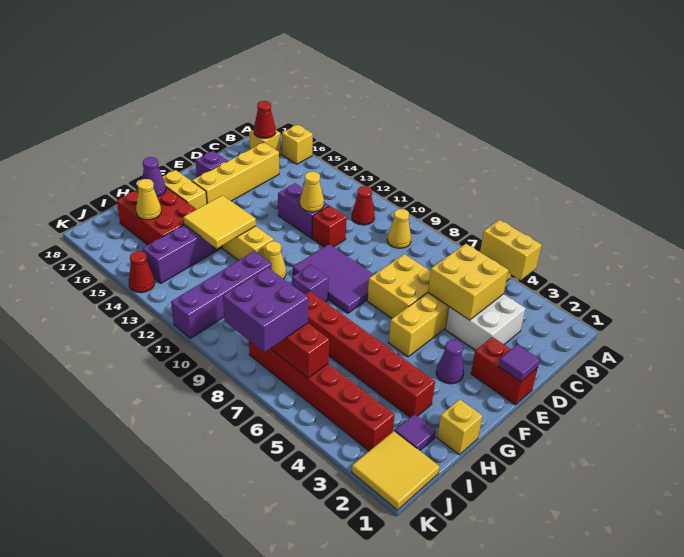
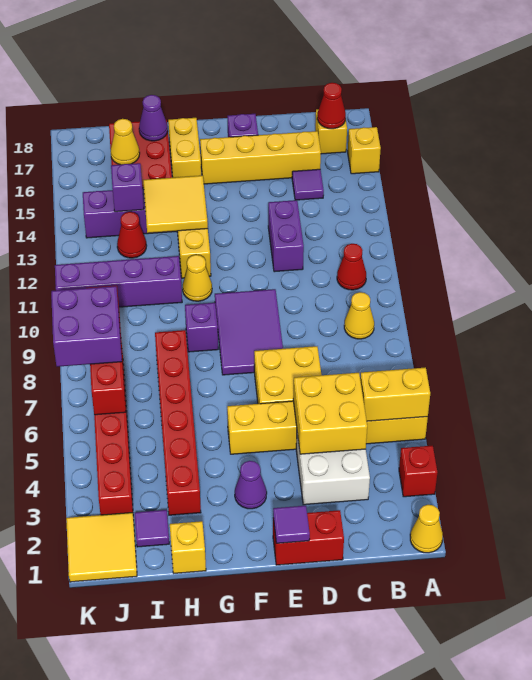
yellow brick A4:A5 level 2 -> yellow brick A5:B5 level 2
none -> purple tile C15 level 1
red brick D11 level 1 -> red brick A3 level 1
yellow cone D12 level 2 -> yellow cone A1 level 1
red brick E1:E2 level 1 -> red brick D1:E1 level 1
none -> purple brick I14 level 2
red cone K14 level 1 -> red cone I13 level 1

